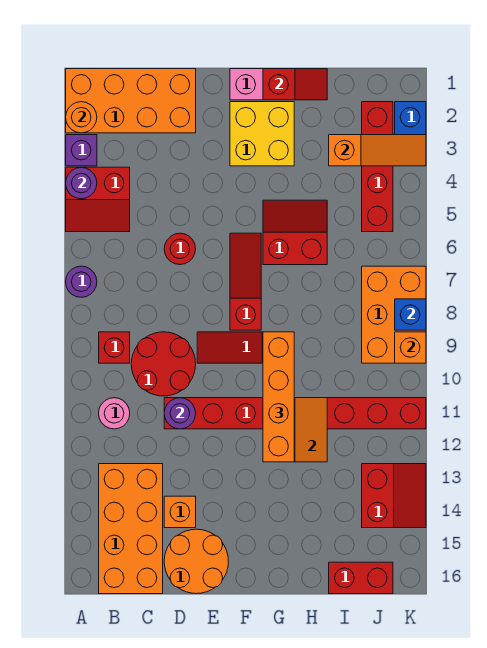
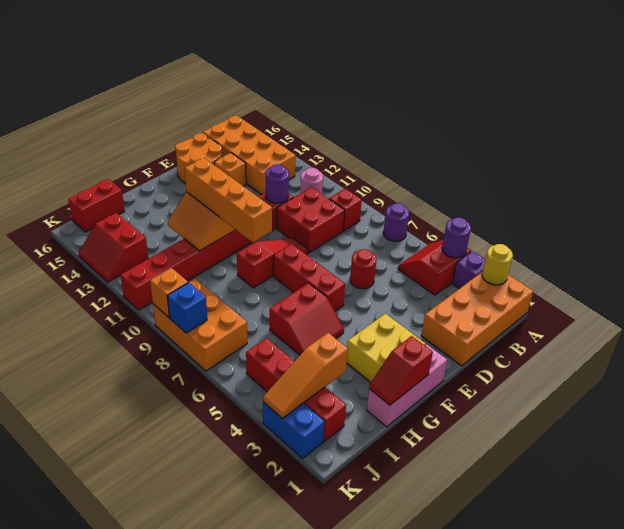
orange round brick A2 level 2 -> yellow round brick A2 level 2
red round brick C9:D10 level 1 -> red brick C9:D10 level 1
red slope F6:F8 level 1 top 8 -> red brick F6:F8 level 1

